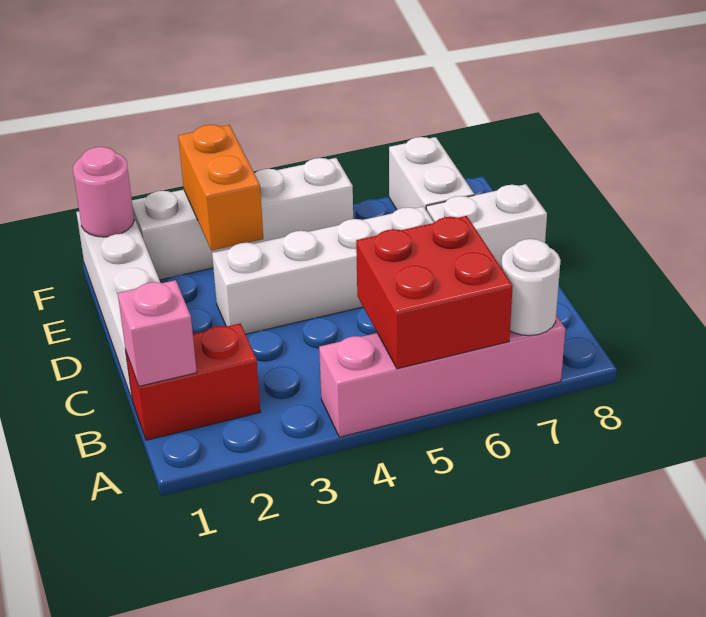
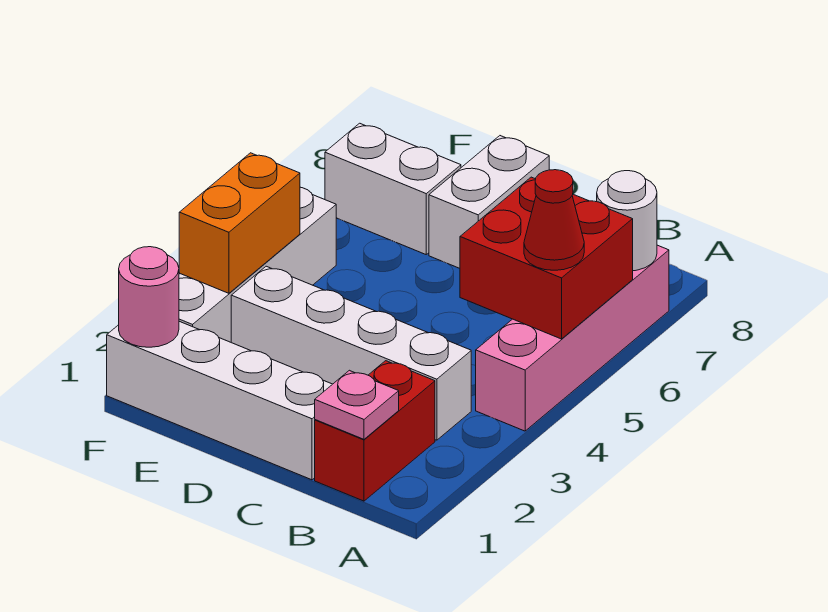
none -> red cone A5 level 3
pink brick B1 level 2 -> pink plate B1 level 2
white brick D3:D6 level 1 -> white brick B3:E3 level 1
orange brick E3:F3 level 2 -> orange brick F3:F4 level 2

